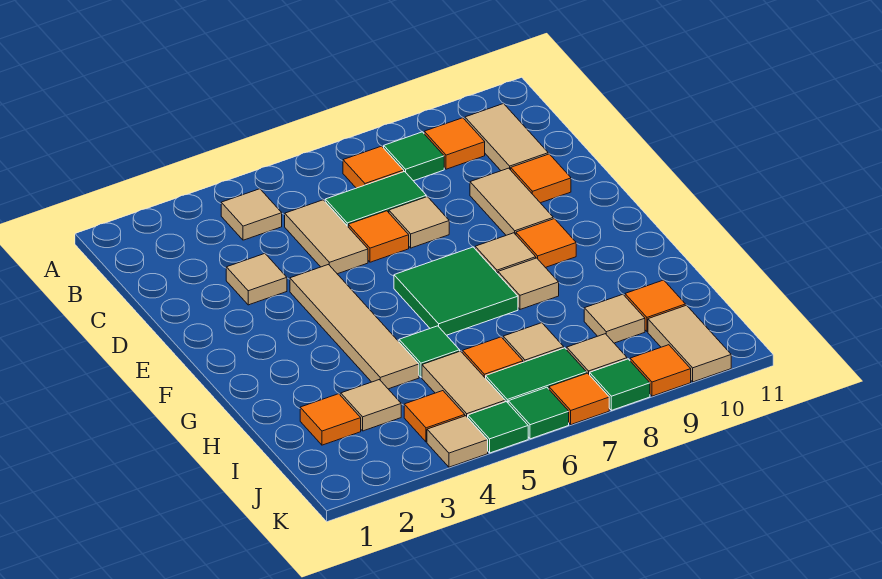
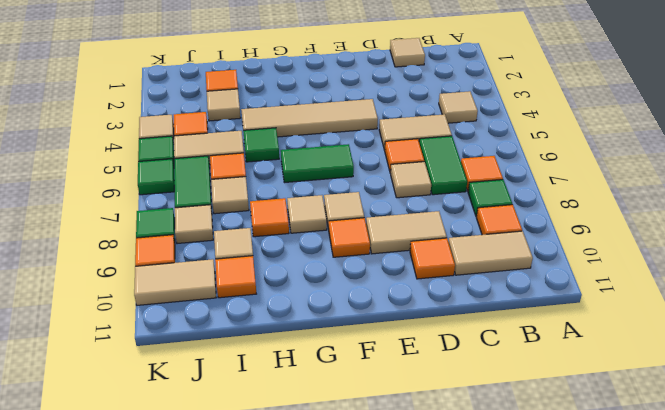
tan tile D3 level 1 -> tan tile C1 level 1
green tile F6:G7 level 1 -> green tile F6:G6 level 1
orange tile K7 level 1 -> orange tile H8 level 1

